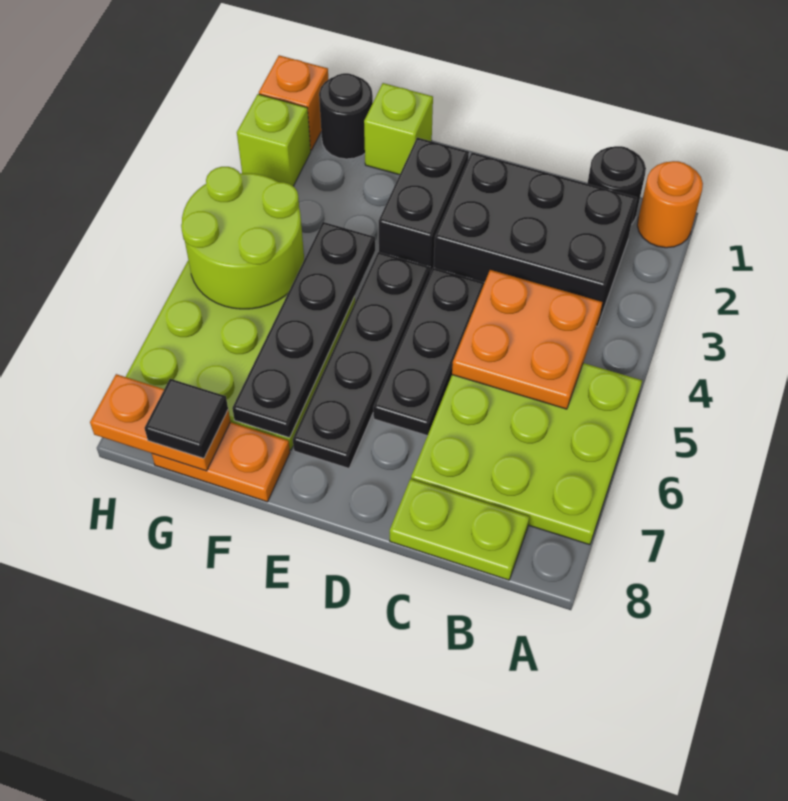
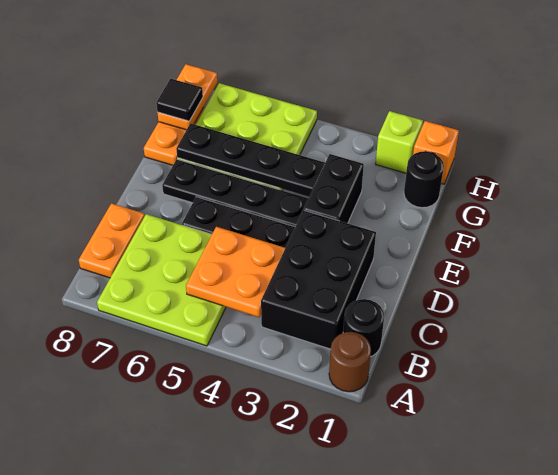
orange round brick A1 level 1 -> brown round brick A1 level 1
lime plate B8:C8 level 1 -> orange plate B8:C8 level 1
black brick E2:E3 level 1 -> black brick E3:F3 level 1
lime brick F1 level 1 -> none
lime round brick G4:H5 level 2 -> none

